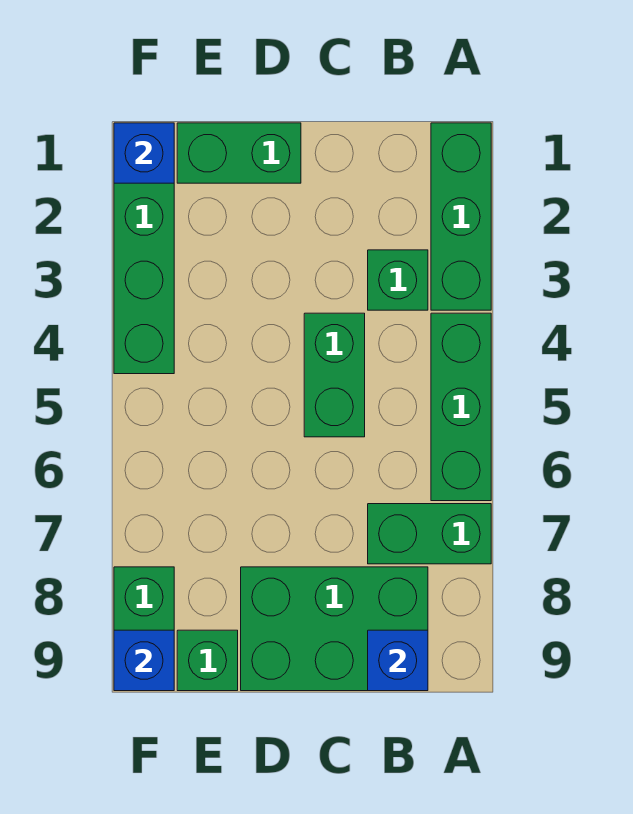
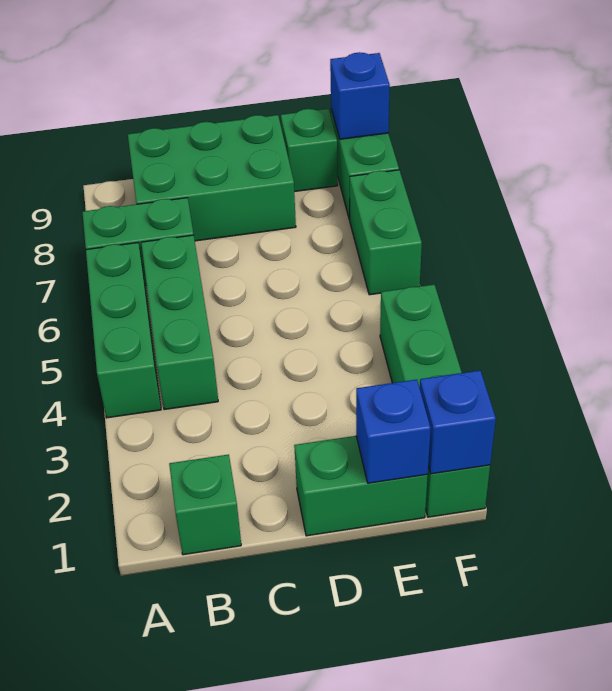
green brick A1:A3 level 1 -> green brick B4:B6 level 1
green brick B3 level 1 -> green brick B1 level 1
blue brick B9 level 2 -> blue brick E1 level 2
green brick C4:C5 level 1 -> green brick F6:F7 level 1

